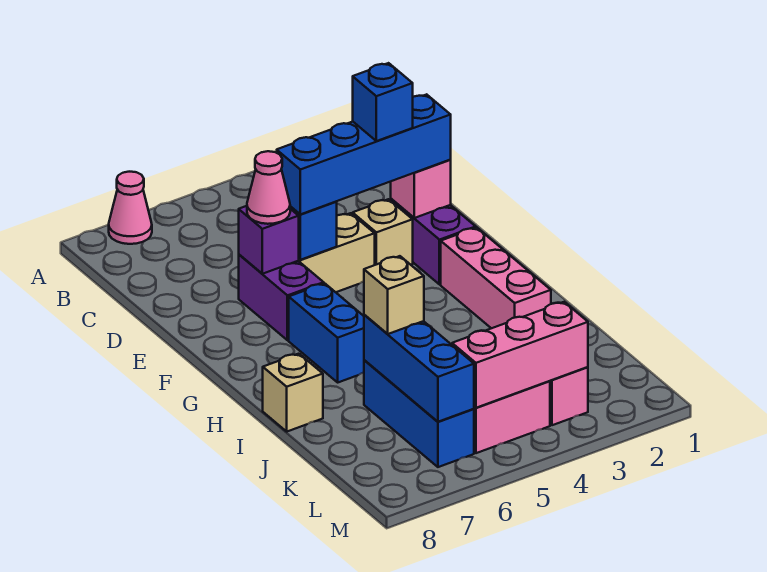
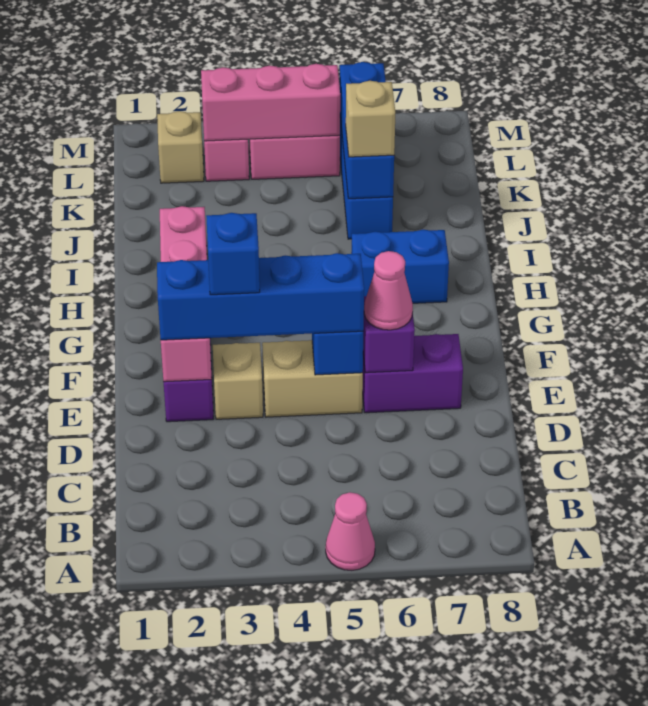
pink cone A7 level 1 -> pink cone A5 level 1
purple brick E6:F6 level 1 -> purple brick E6:E7 level 1
blue brick G6:H6 level 1 -> blue brick H6:H7 level 1
tan brick I8 level 1 -> tan brick L2 level 1

